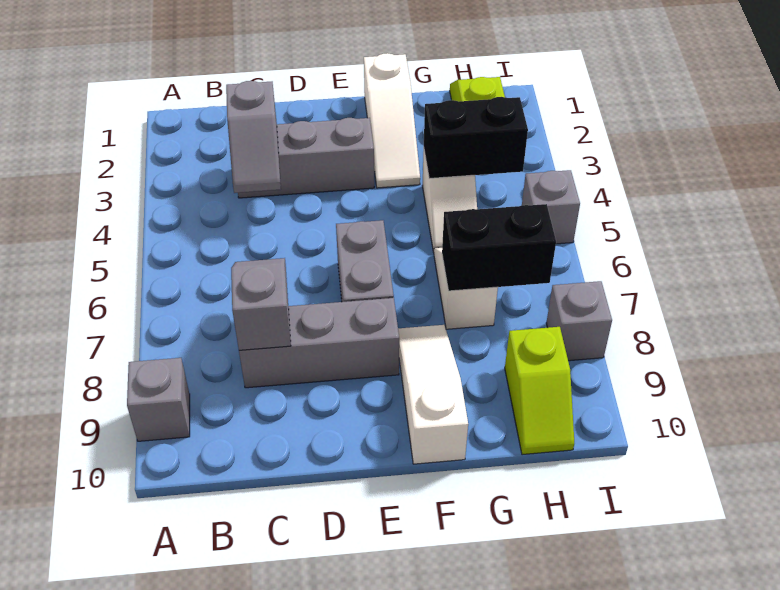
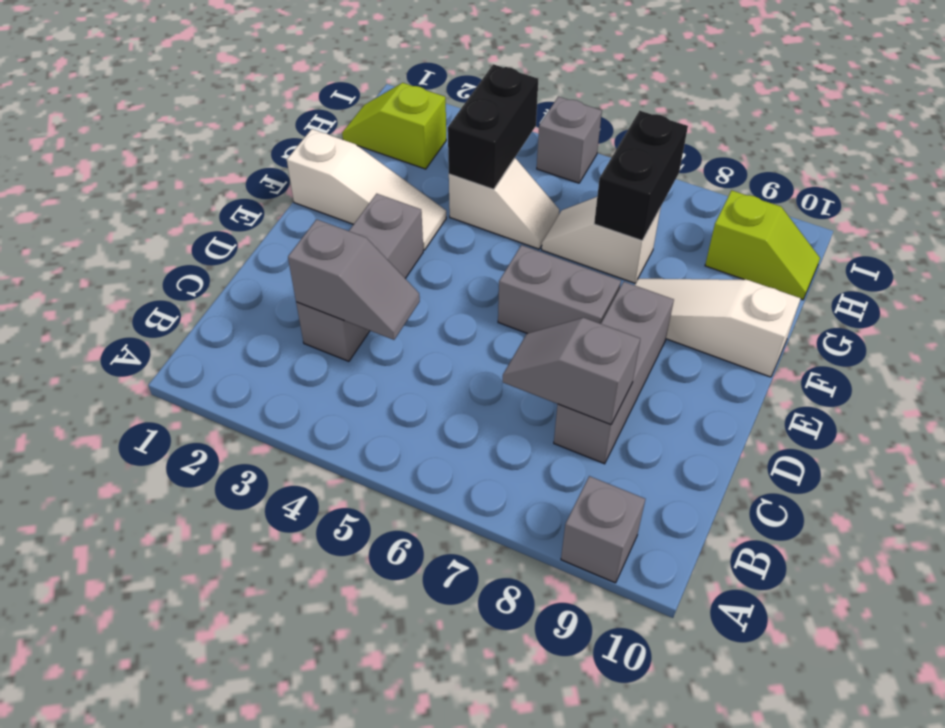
grey brick I8 level 1 -> none

